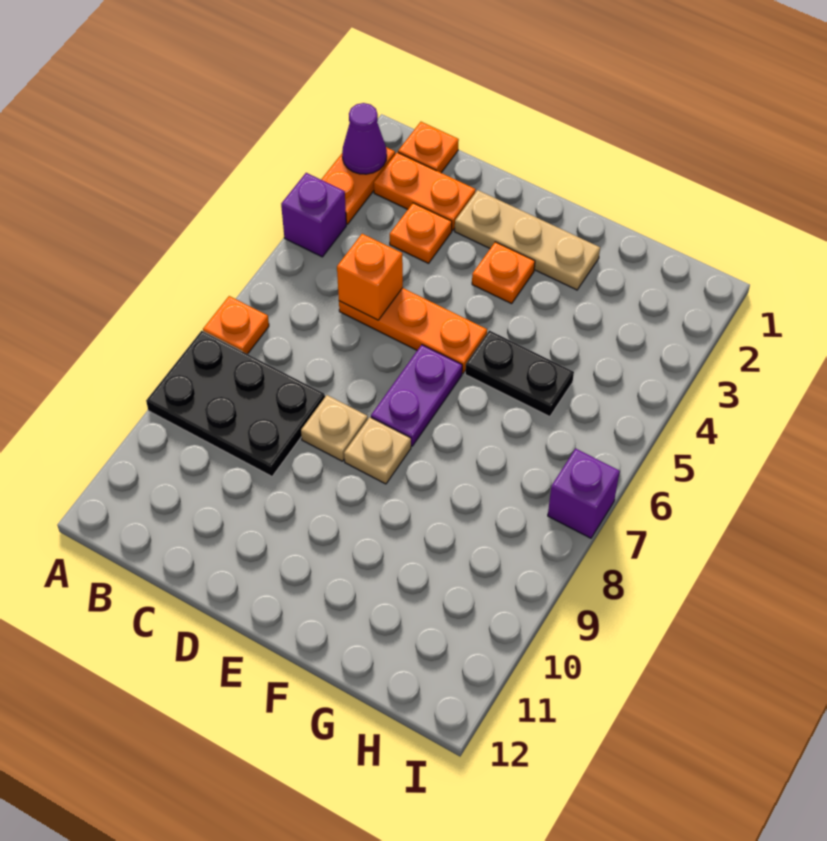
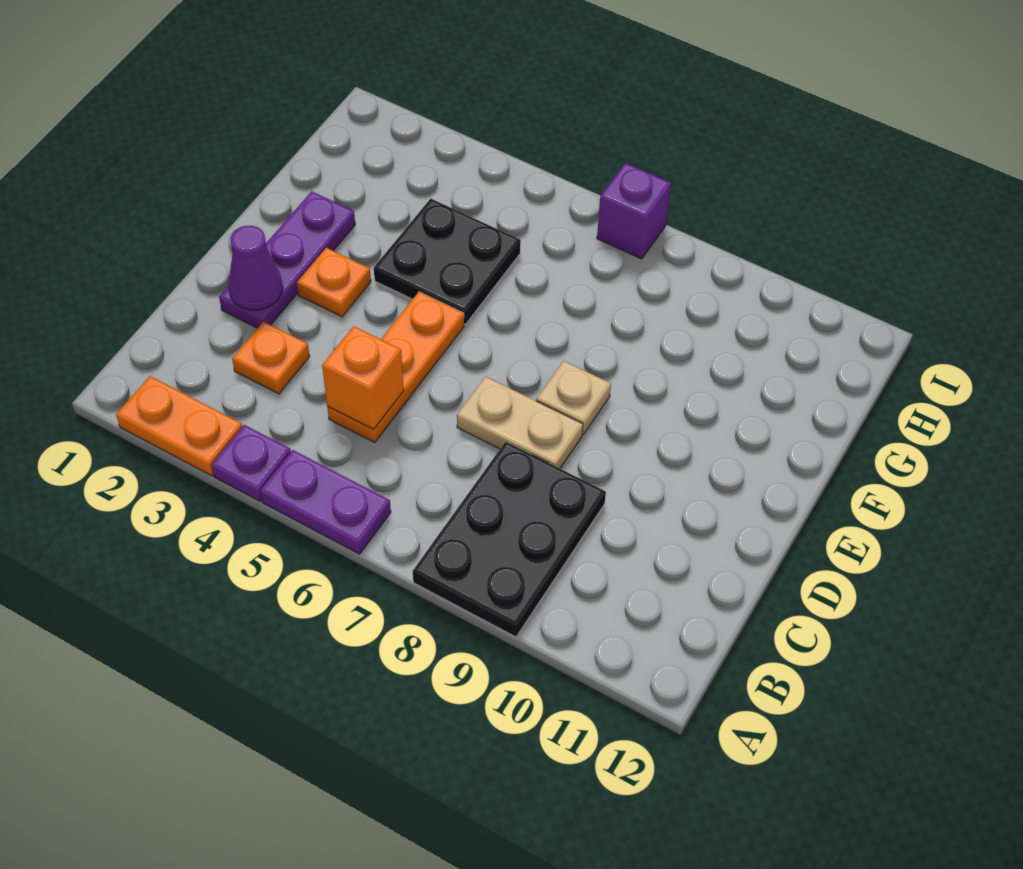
purple cone A2 level 2 -> purple cone D2 level 2
purple brick A4 level 1 -> purple plate A4 level 1
orange plate A7 level 1 -> none
orange plate B1 level 1 -> none
orange plate B2:C2 level 1 -> none
tan plate D2:F2 level 1 -> purple plate D2:F2 level 1
tan plate D8 level 1 -> tan plate D7:D8 level 1
purple plate E6:E7 level 1 -> purple plate A5:A6 level 1
black plate F5:G5 level 1 -> black plate F4:G5 level 1

